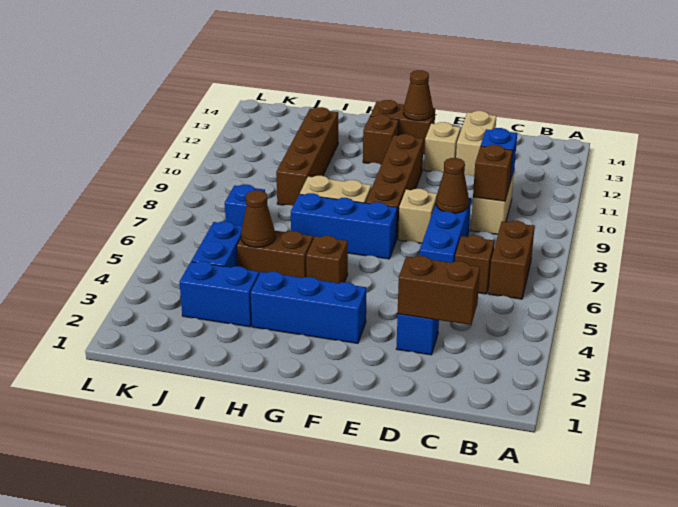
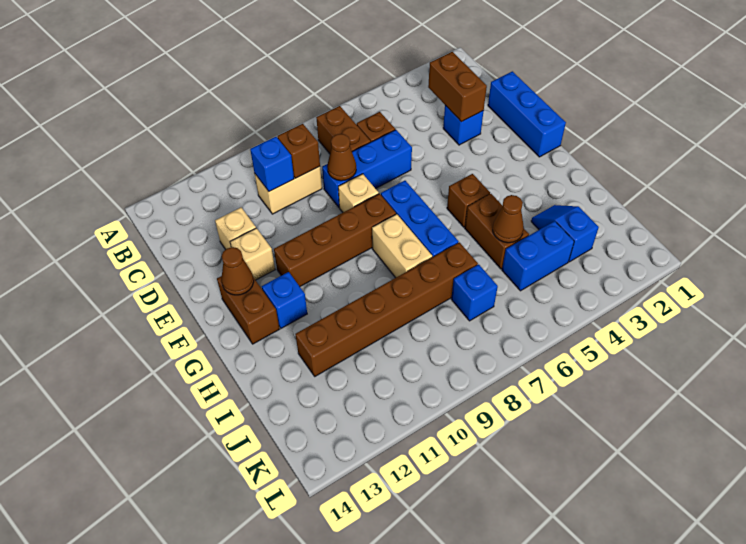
brown brick B6:B7 level 1 -> brown brick B7:C7 level 1
tan brick D12:D13 level 1 -> tan brick D12 level 1
blue brick F3:H3 level 1 -> blue brick D1:F1 level 1
brown brick G12 level 1 -> blue brick G12 level 1
blue brick I3:J3 level 1 -> blue slope I3:J3 level 1 top J
brown brick I9:I12 level 1 -> brown brick I7:I12 level 1

